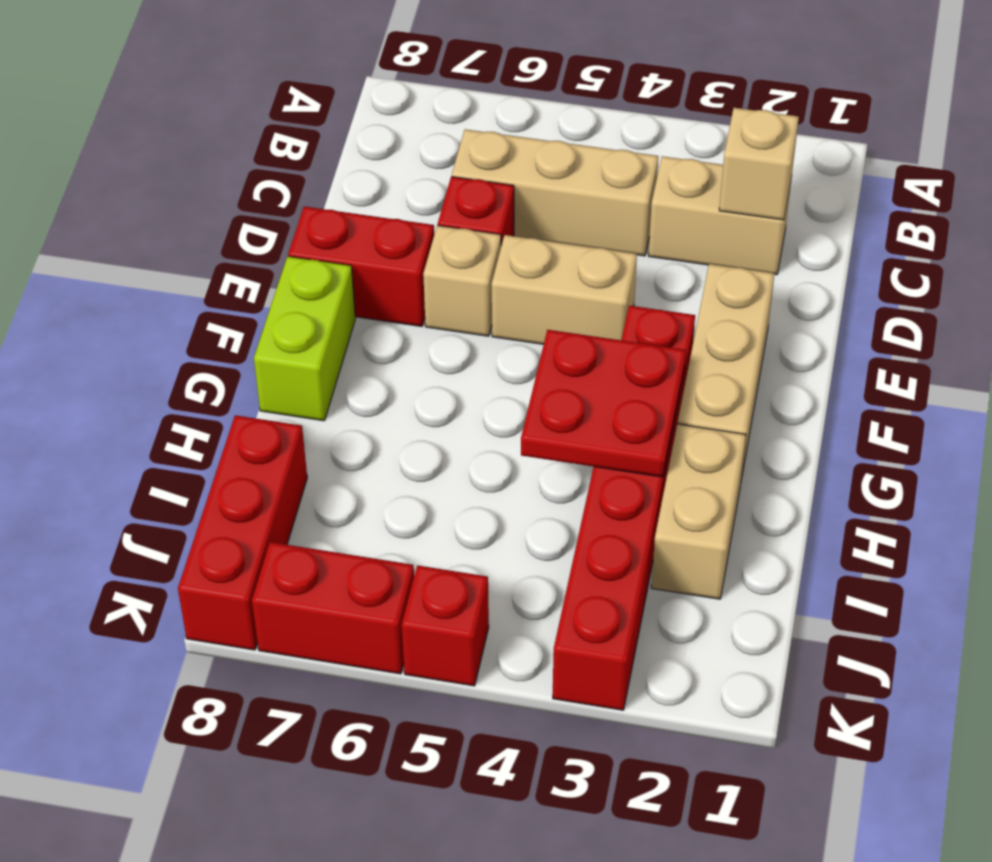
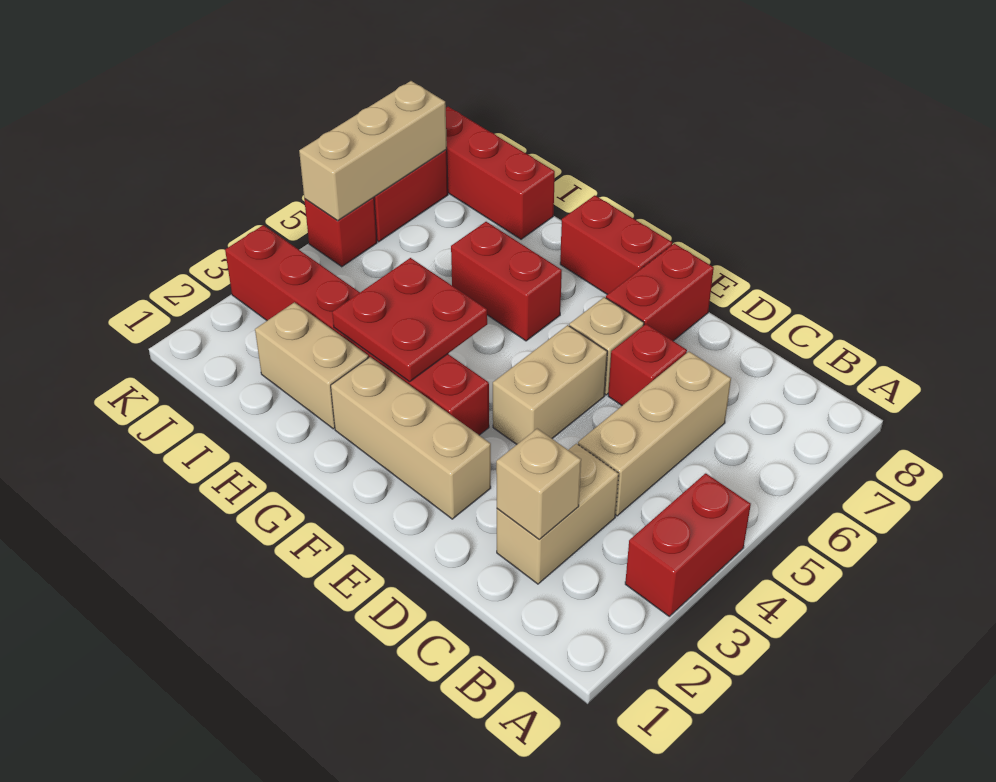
none -> red brick A3:A4 level 1
lime brick F8:G8 level 1 -> red brick F8:G8 level 1
none -> red brick G6:H6 level 1
none -> tan brick K5:K7 level 2

